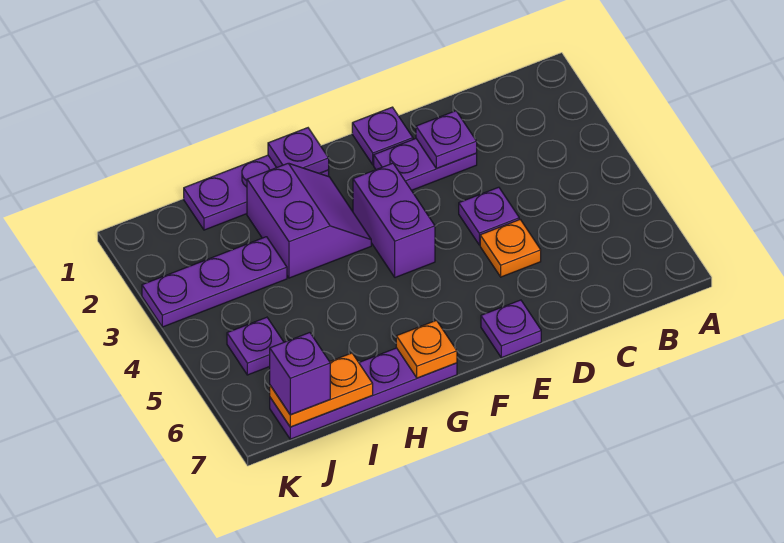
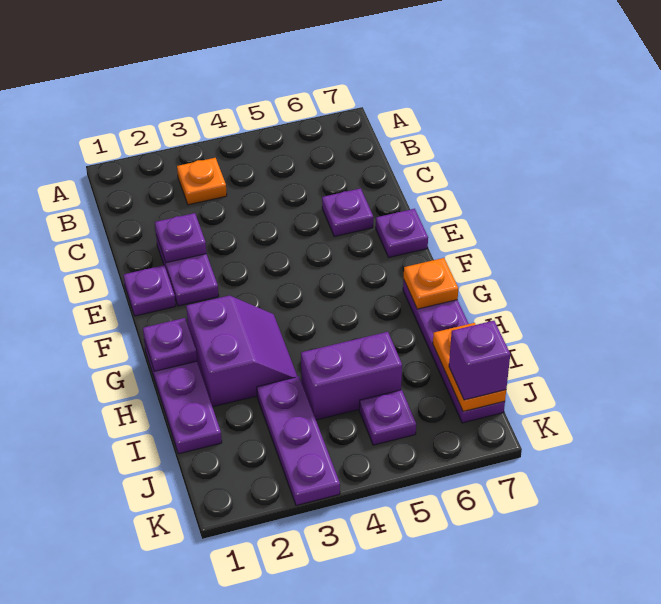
purple plate D4 level 1 -> purple plate D6 level 1
orange plate D5 level 1 -> orange plate B3 level 1
purple brick F3:F4 level 1 -> purple brick I4:I5 level 1
purple slope G2:H3 level 1 top H -> purple slope G2:H3 level 1 top 2

